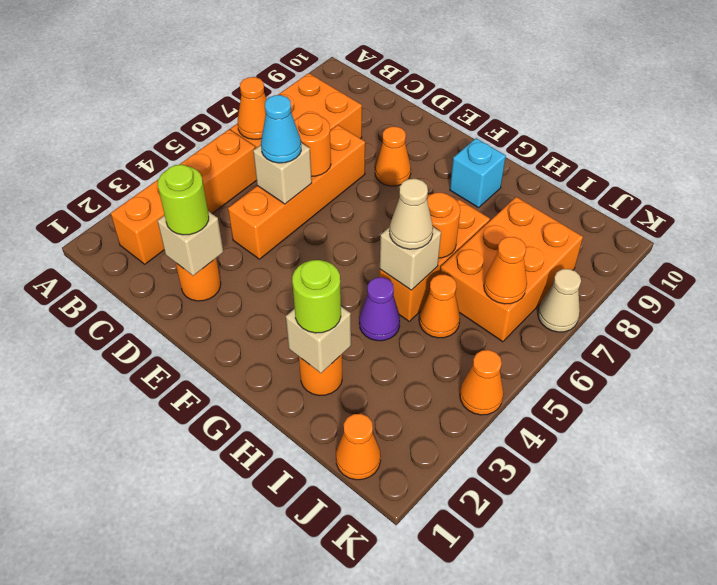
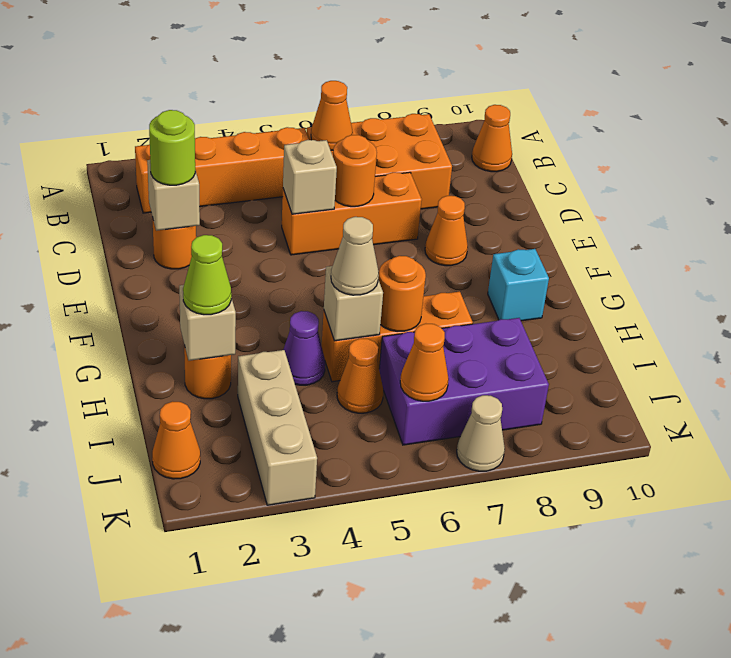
orange brick D4:D7 level 1 -> orange brick D5:D7 level 1
cyan cone D5 level 3 -> none
lime round brick H2 level 3 -> lime cone H2 level 3
none -> tan brick I3:K3 level 1
orange brick I6:J8 level 1 -> purple brick I6:J8 level 1
orange cone K4 level 1 -> orange cone B10 level 1

